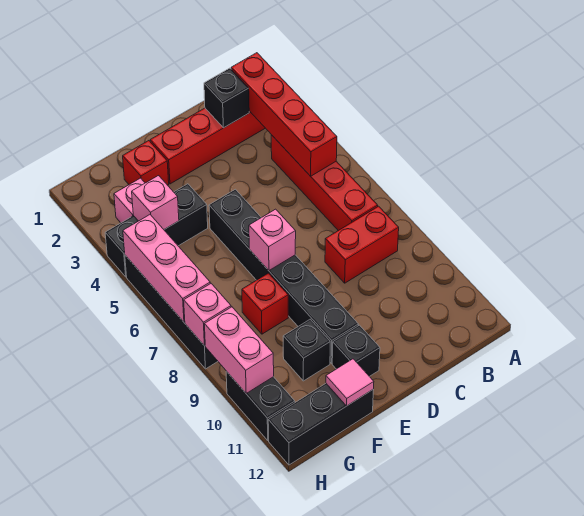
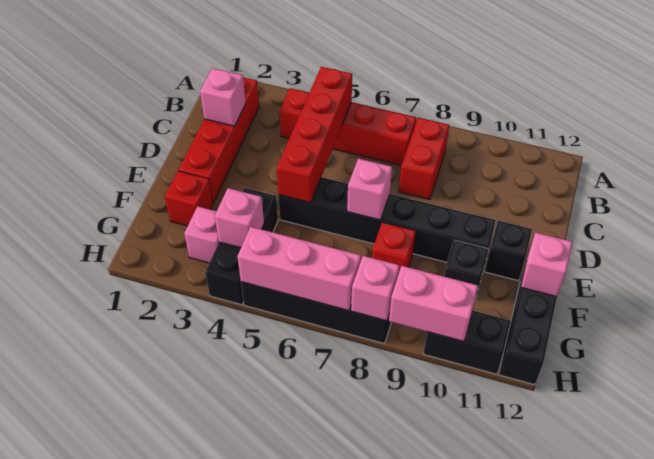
red brick B2:B5 level 2 -> red brick B5:E5 level 2
black brick C2 level 2 -> pink brick C2 level 2
pink tile F12 level 2 -> pink brick F12 level 2

